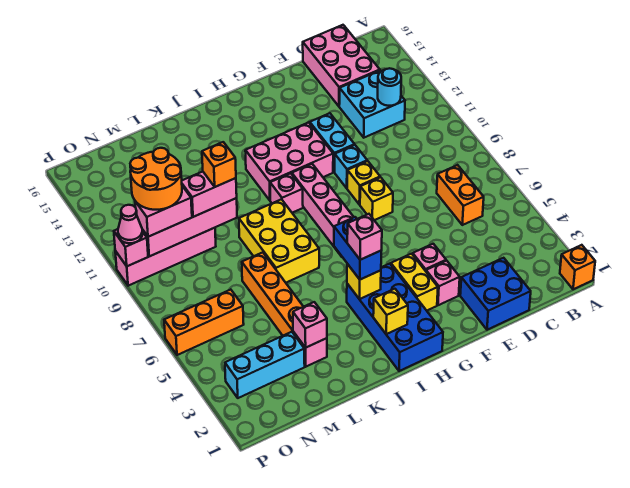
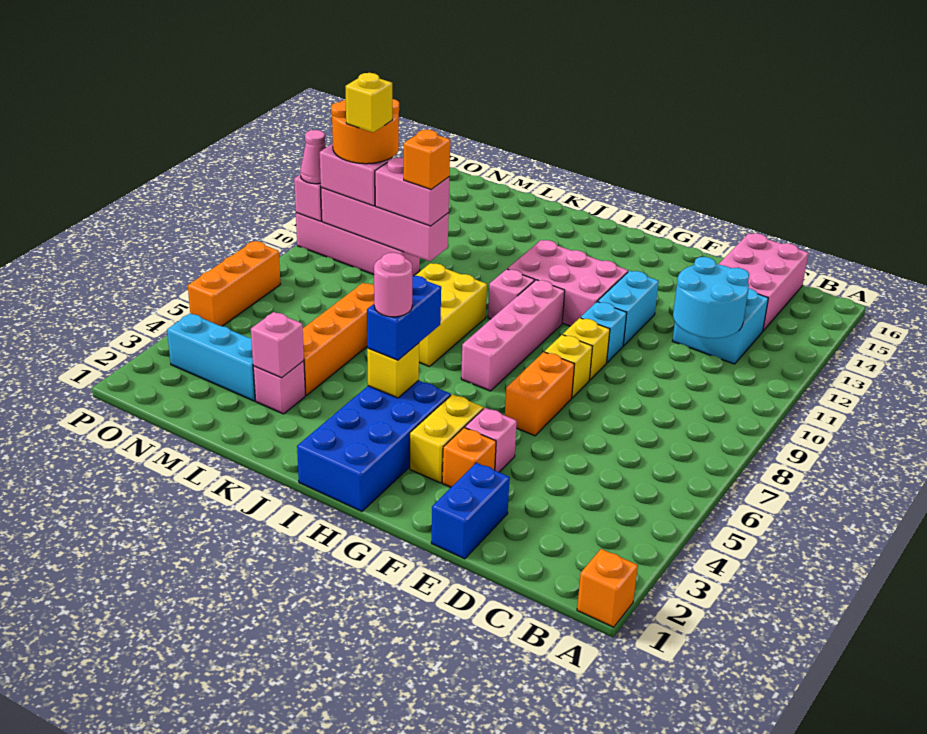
orange brick C6:C7 level 1 -> orange brick F6:F7 level 1
cyan round brick C12 level 2 -> cyan round brick C11:D12 level 2
blue brick D1:E2 level 1 -> blue brick E1:E2 level 1
pink brick F3 level 1 -> orange brick F3 level 1
yellow brick I2 level 2 -> yellow brick N10 level 5
pink brick I4 level 4 -> pink round brick I4 level 4
orange brick N6:P6 level 1 -> orange brick P5:P7 level 1

